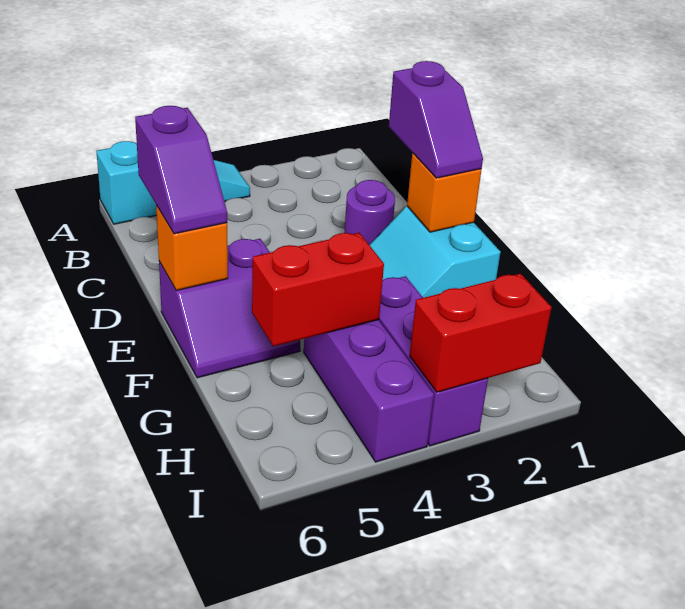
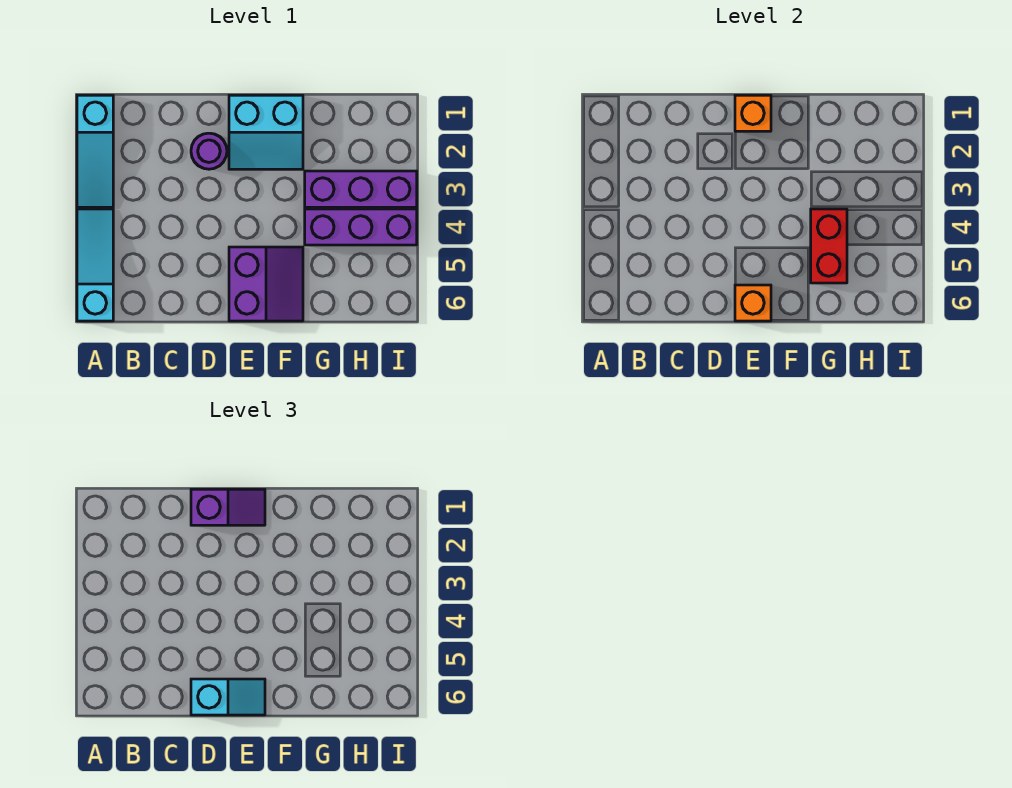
none -> cyan slope A1:A3 level 1 top 1
purple slope D6:E6 level 3 top D -> cyan slope D6:E6 level 3 top D
red brick I2:I3 level 2 -> none

